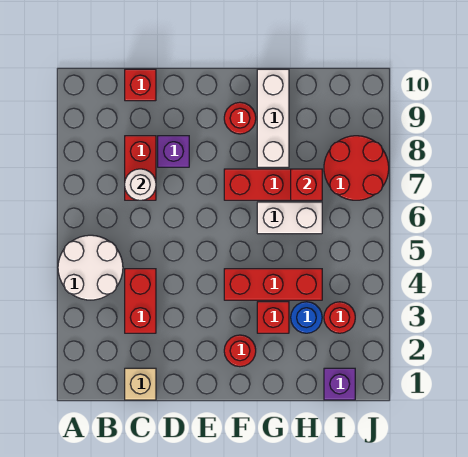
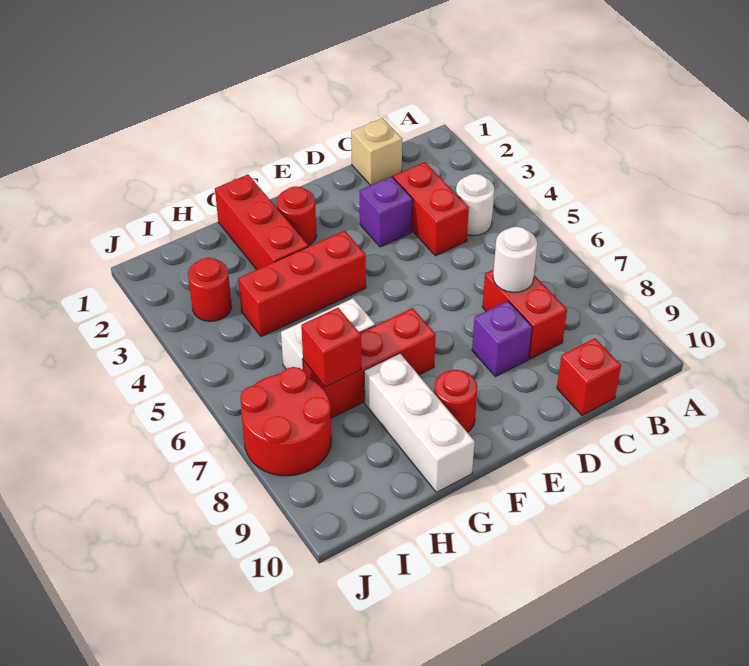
white round brick A4:B5 level 1 -> white round brick B4 level 1
red brick G3 level 1 -> red brick G1:G3 level 1
blue round brick H3 level 1 -> none
purple brick I1 level 1 -> purple brick D3 level 1

